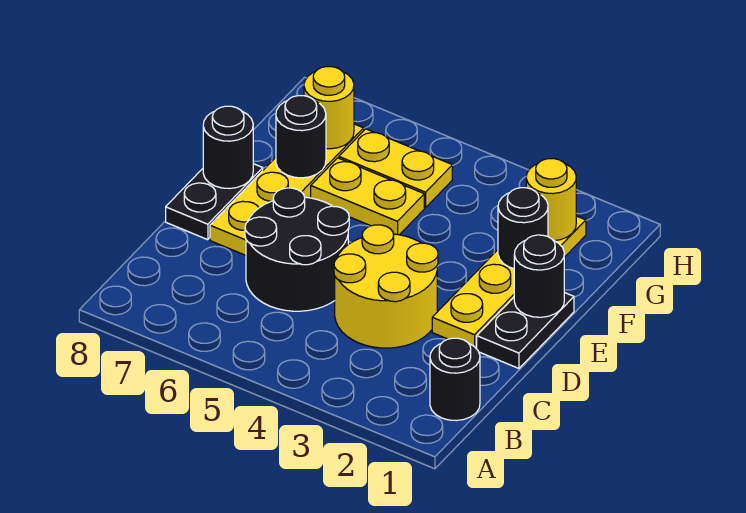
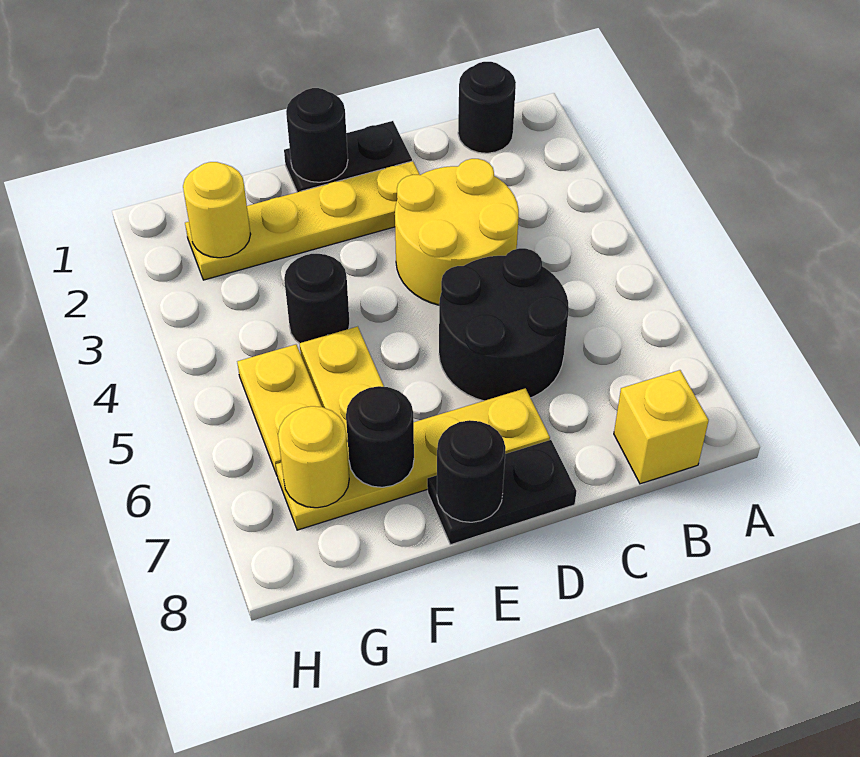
none -> yellow brick B8 level 1
black round brick F2 level 2 -> black round brick F4 level 1

